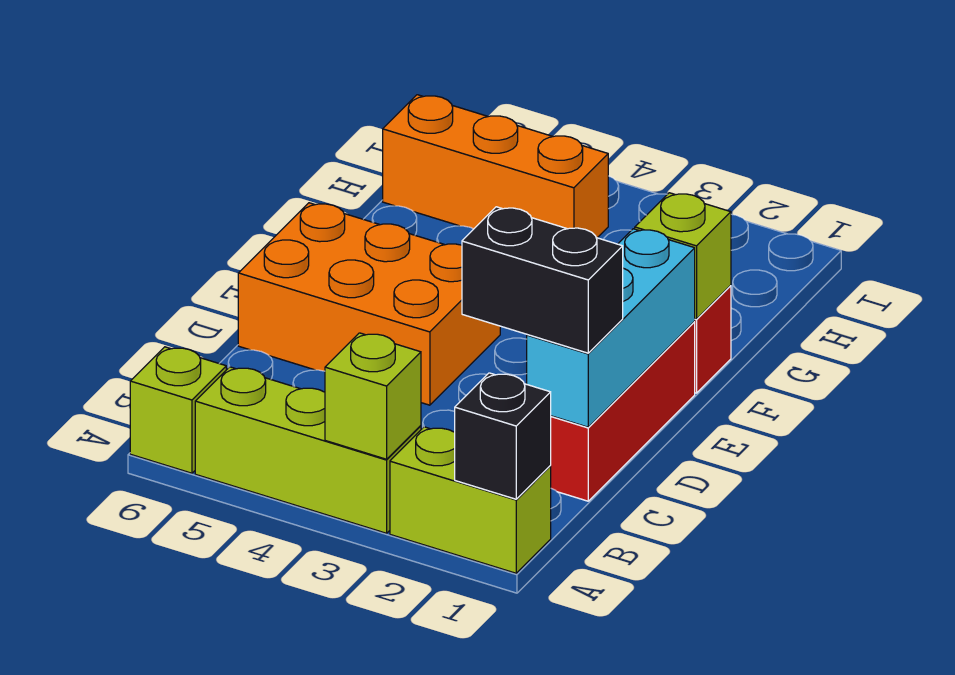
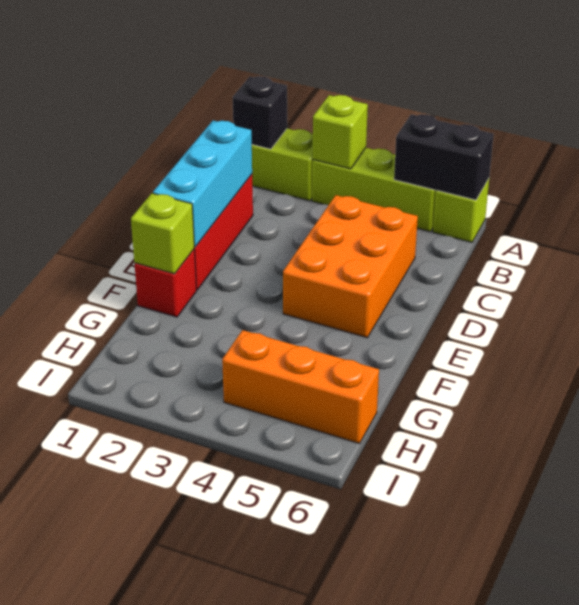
black brick C1:C2 level 3 -> black brick A5:A6 level 2
orange brick D4:E6 level 1 -> orange brick C4:E5 level 1

